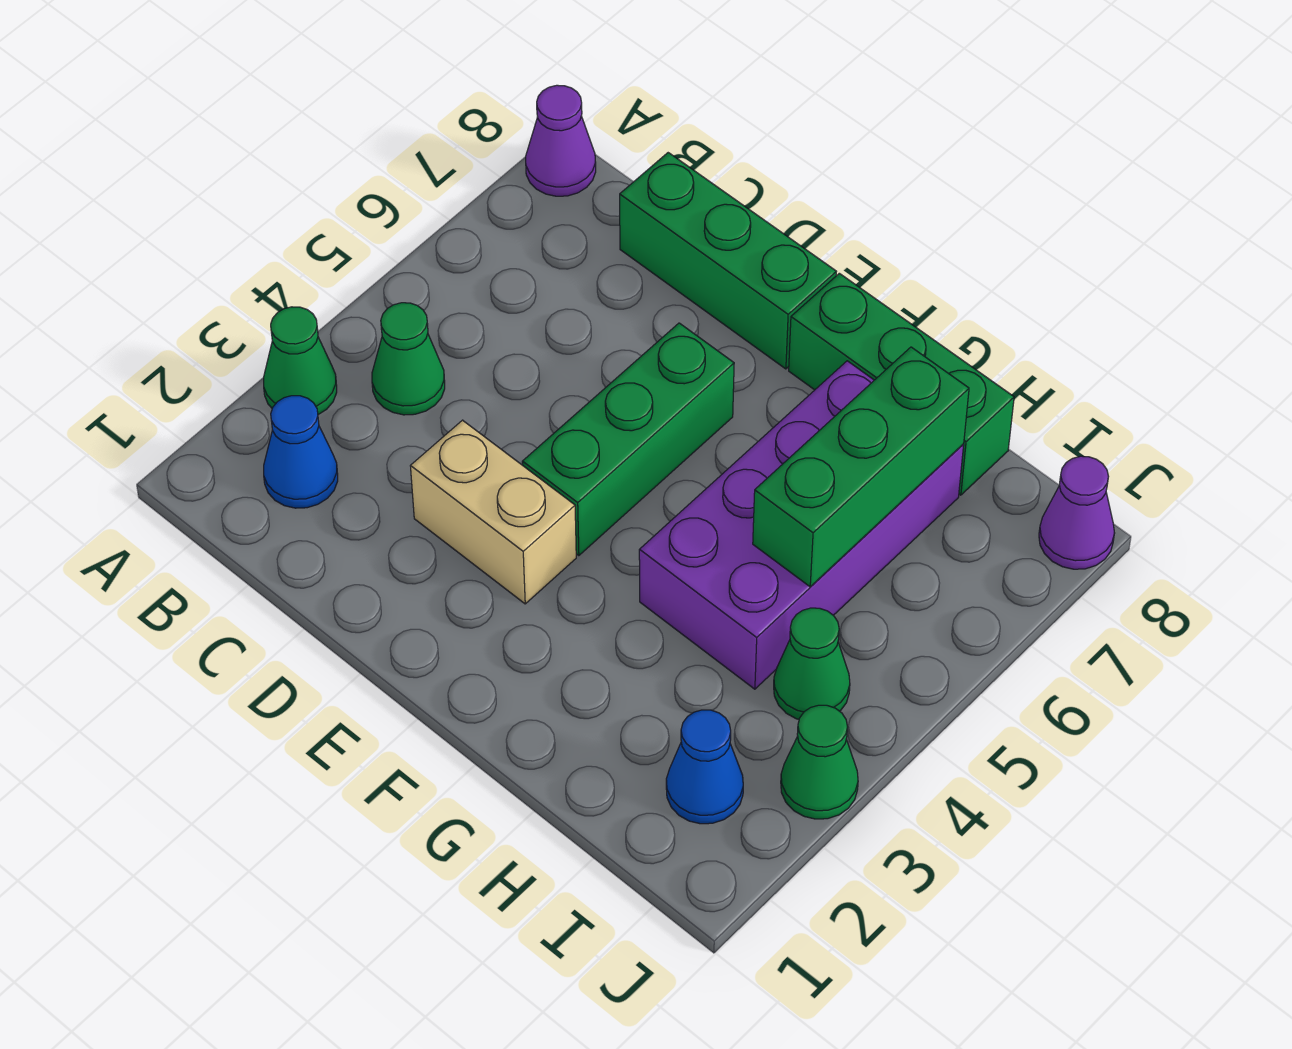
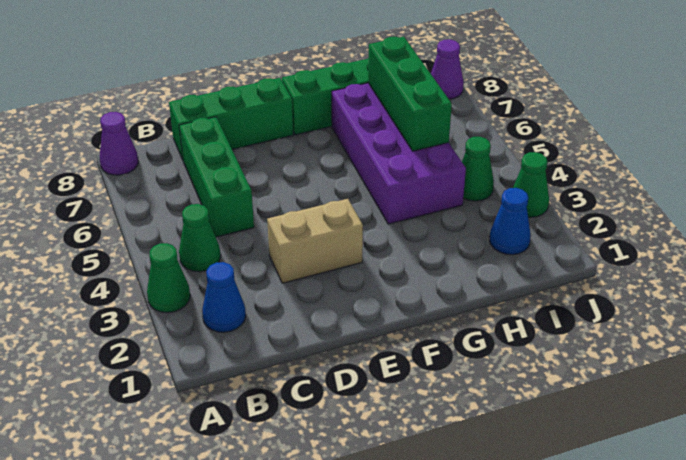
green brick E4:E6 level 1 -> green brick C5:C7 level 1

